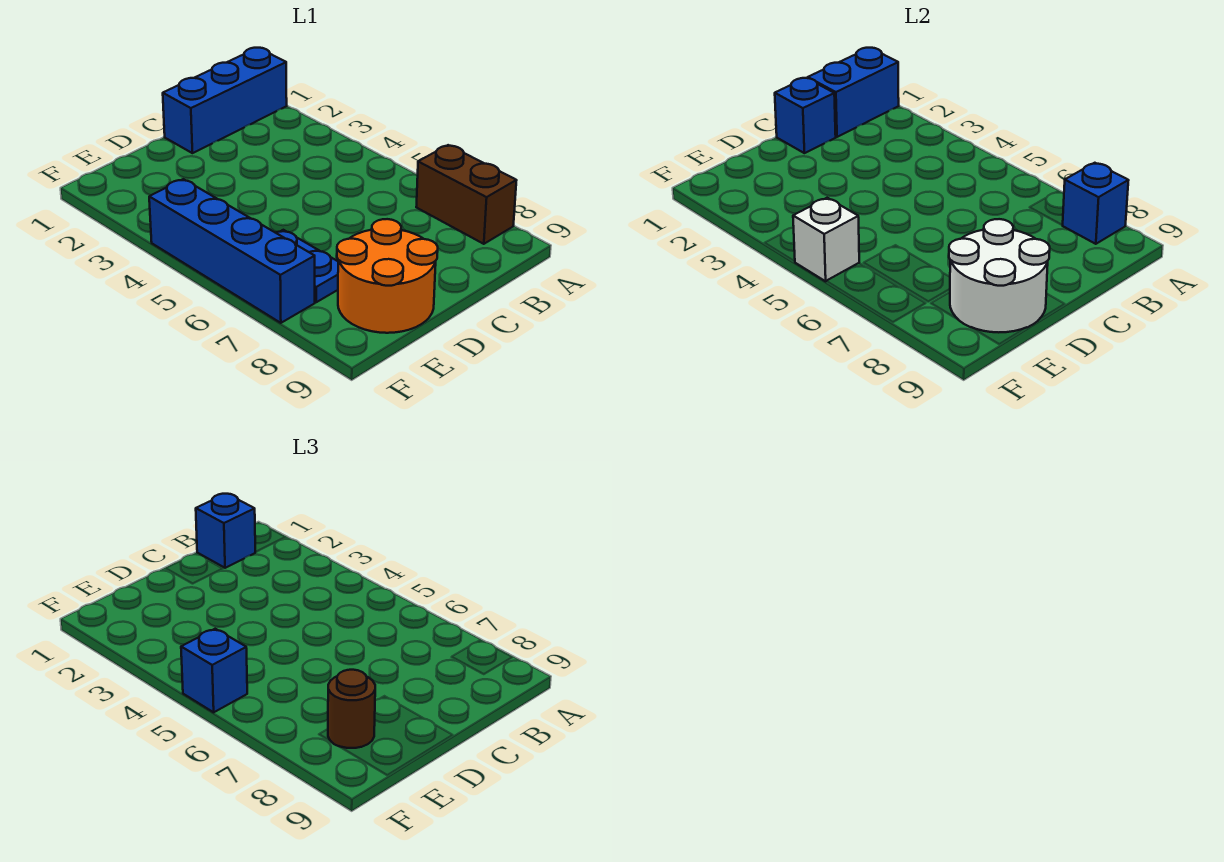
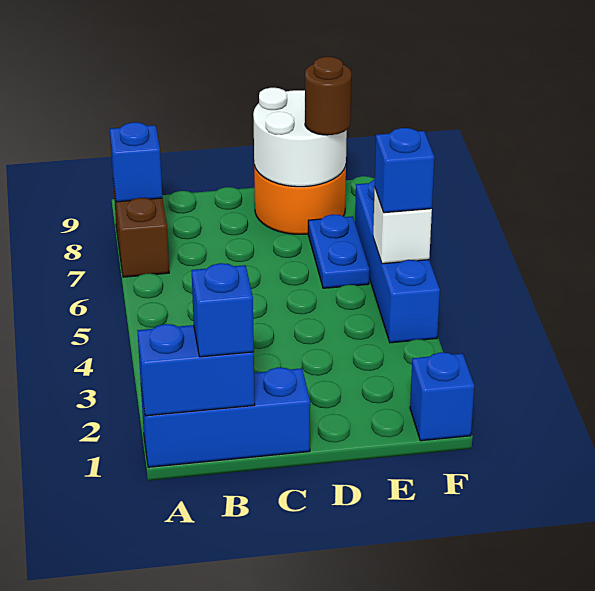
blue brick C1 level 2 -> blue brick F1 level 1

